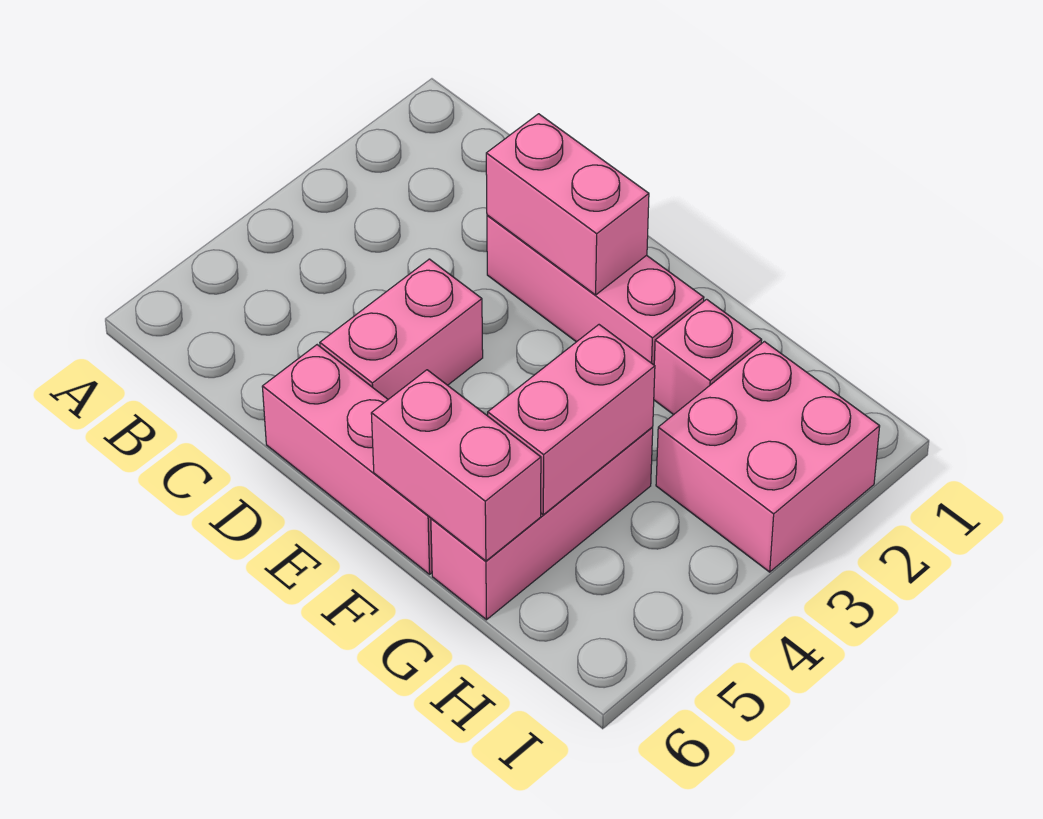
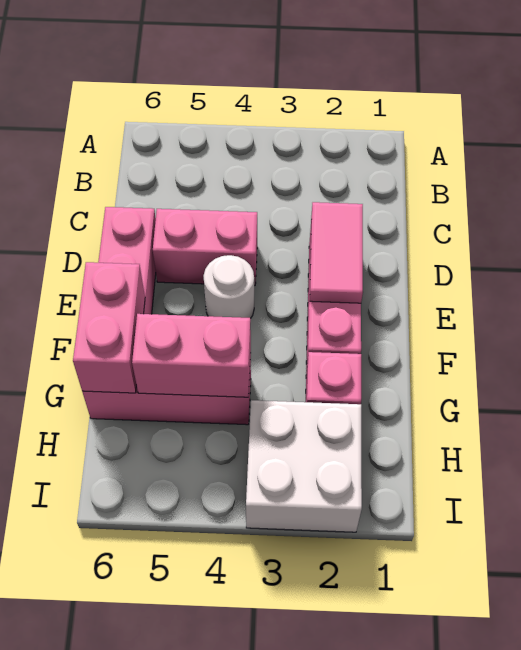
pink brick D2:E2 level 2 -> pink tile D2:E2 level 2
none -> white round brick E4 level 1
pink brick H2:I3 level 1 -> white brick H2:I3 level 1

